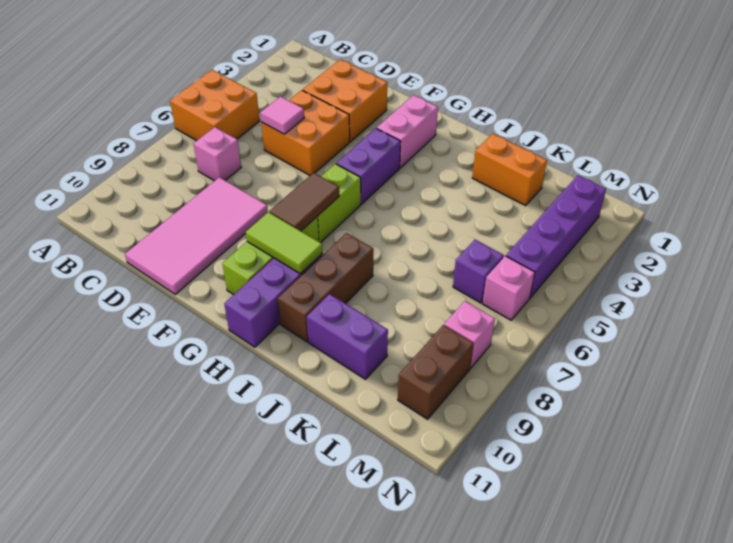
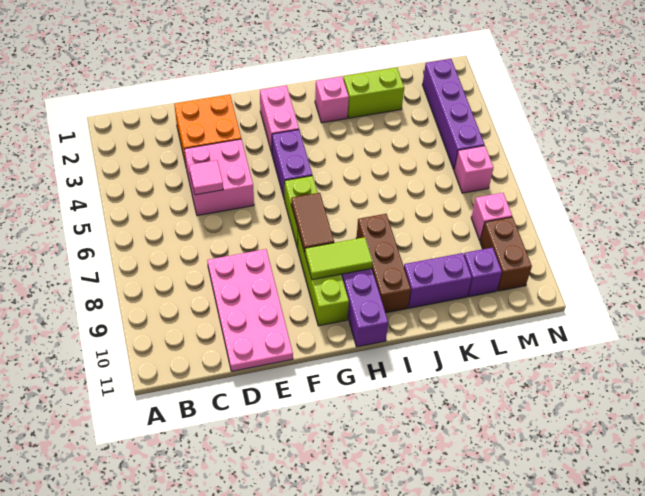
orange brick A5:B6 level 1 -> none
pink brick C7 level 1 -> pink brick I2 level 1
orange brick D4:E5 level 1 -> pink brick D4:E5 level 1
pink tile D8:E11 level 1 -> pink plate D8:E11 level 1
orange brick J2:K2 level 1 -> lime brick J2:K2 level 1
purple brick L6 level 1 -> purple brick L10 level 1

